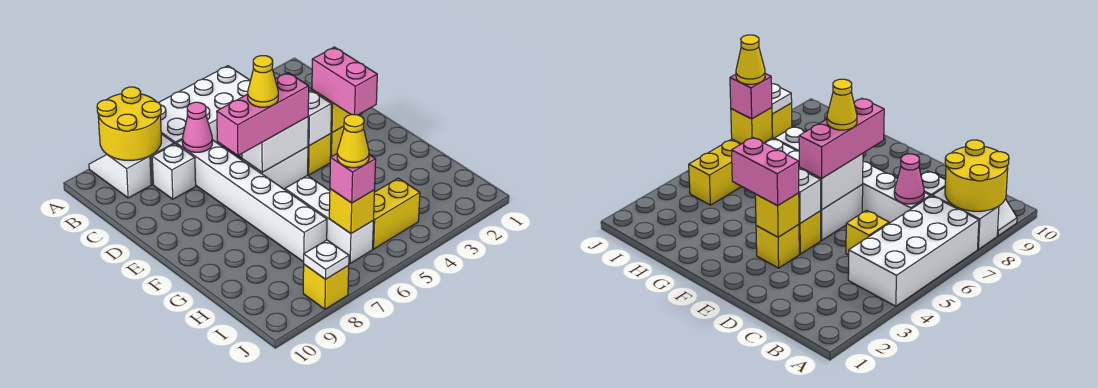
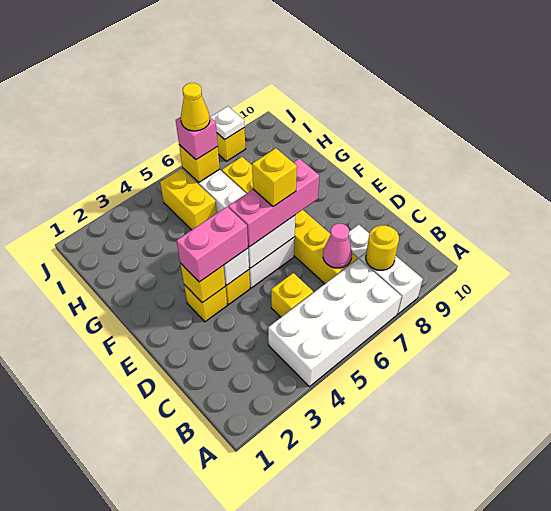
yellow round brick A8:B9 level 2 -> yellow round brick B8 level 2
white slope A9:B9 level 1 top B -> none
white brick C7:H7 level 1 -> yellow brick C7:H7 level 1
pink brick E3:F3 level 3 -> pink brick E3:E4 level 3
yellow cone E6 level 4 -> yellow brick E6 level 4
yellow brick I4:I5 level 1 -> yellow brick H5:I5 level 1

